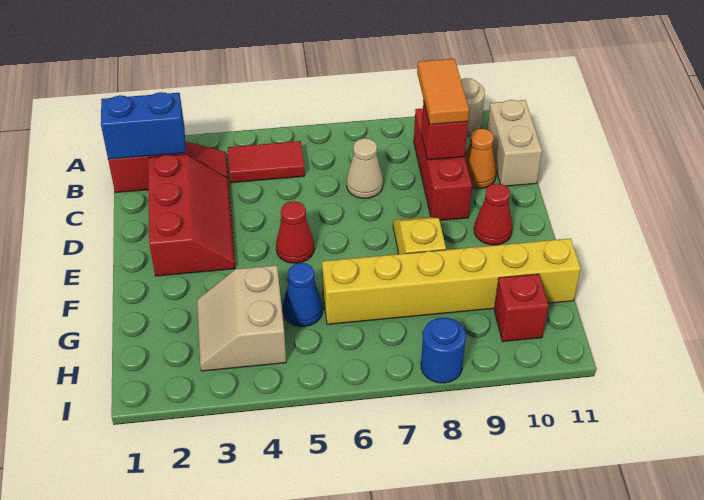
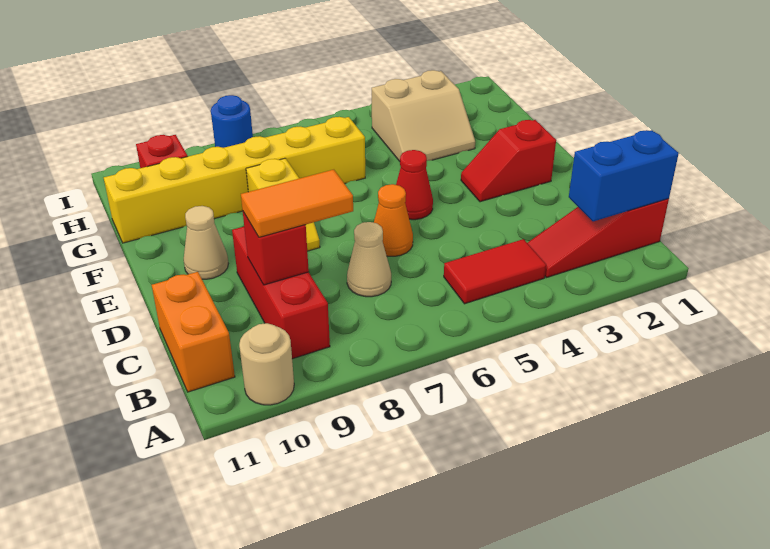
orange tile B9:C9 level 3 -> orange tile C8:C9 level 3
tan brick B11:C11 level 1 -> orange brick B11:C11 level 1
red slope C2:E3 level 1 top 2 -> red slope E2:E3 level 1 top 2
orange cone C10 level 1 -> orange cone D6 level 1
red cone E10 level 1 -> tan cone E10 level 1
tan slope G3:H4 level 1 top 4 -> tan slope G3:H4 level 1 top H
blue cone G5 level 1 -> none

